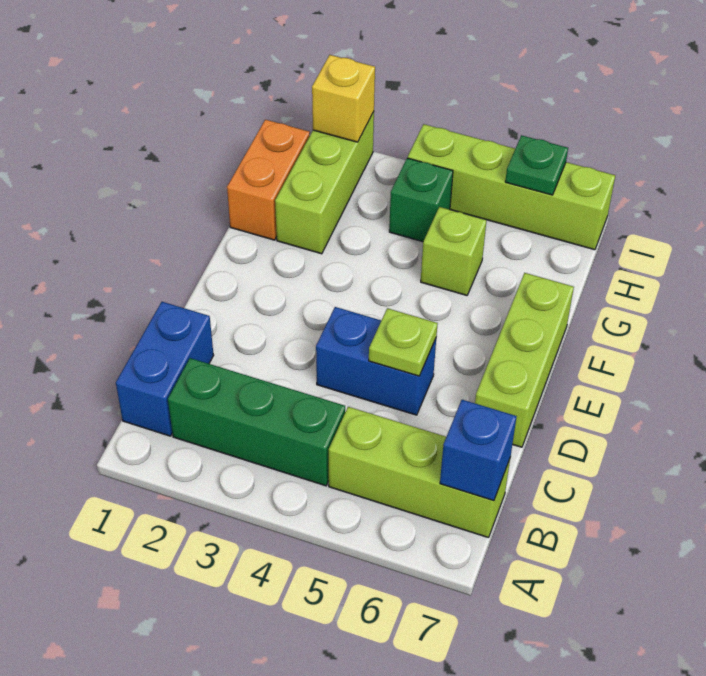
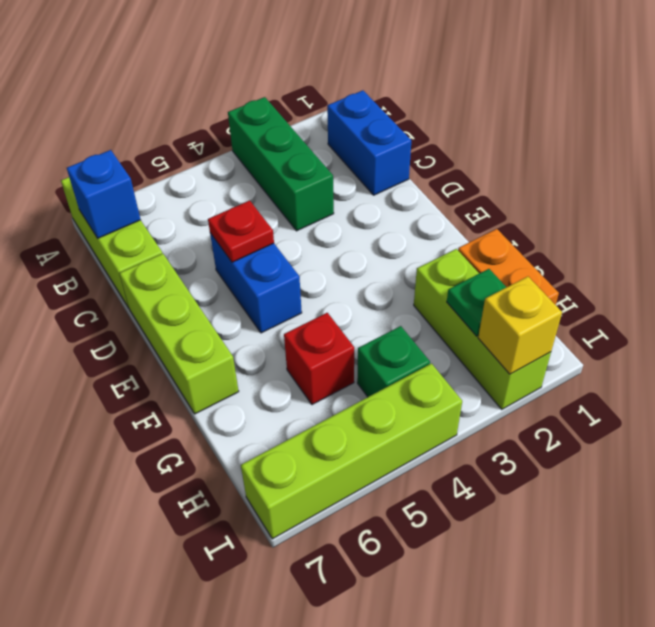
green brick B2:B4 level 1 -> green brick A3:C3 level 1
lime brick B5:B7 level 1 -> lime brick A7:C7 level 1
blue brick D4:D5 level 1 -> blue brick D5:E5 level 1
lime plate D5 level 2 -> red plate D5 level 2
lime brick G5 level 1 -> red brick G5 level 1
green plate I6 level 2 -> green plate H2 level 2

